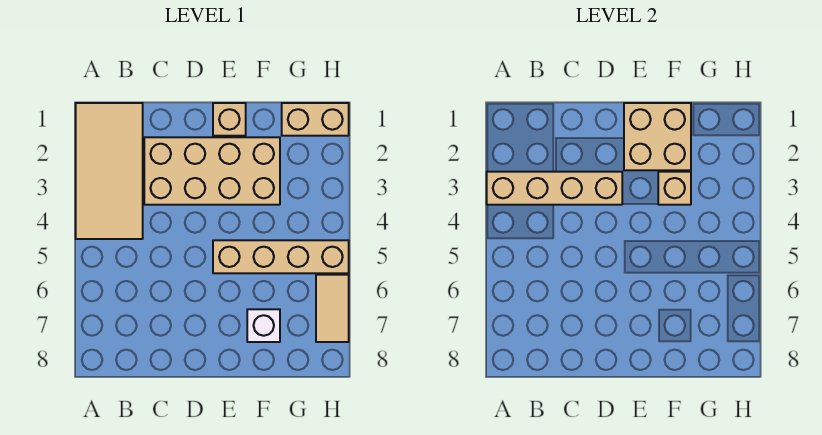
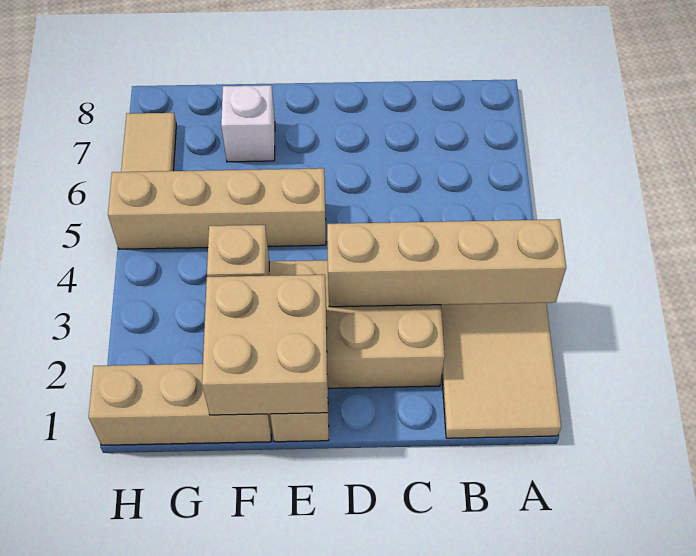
tan brick G1:H1 level 1 -> tan brick F1:H1 level 1

